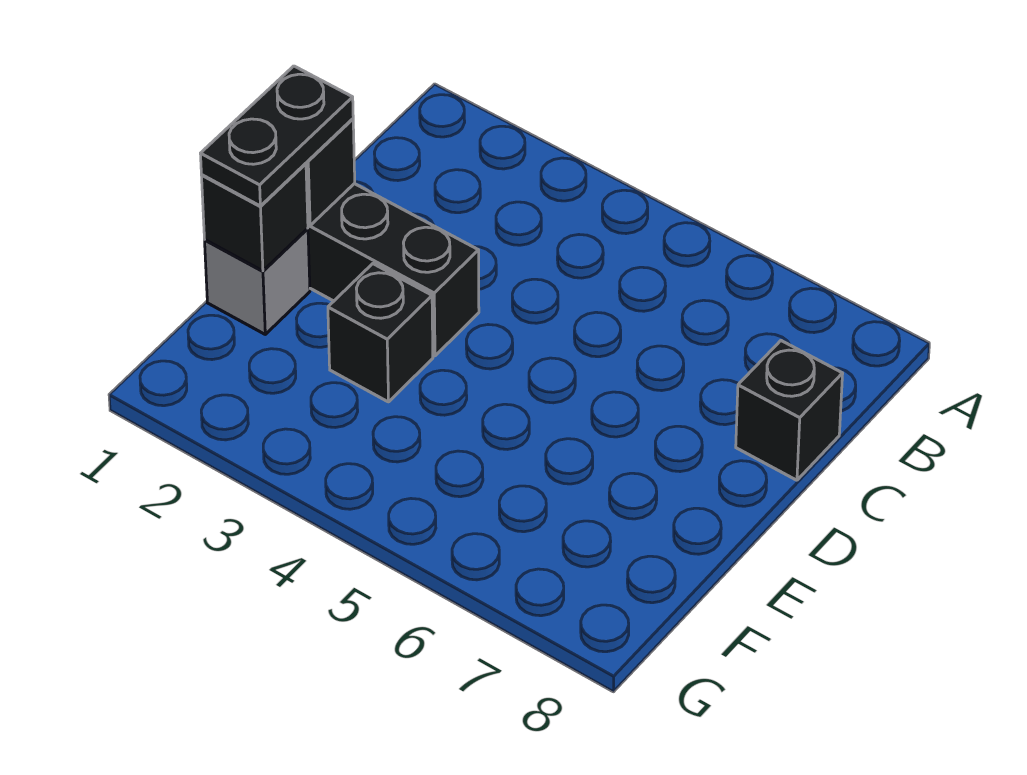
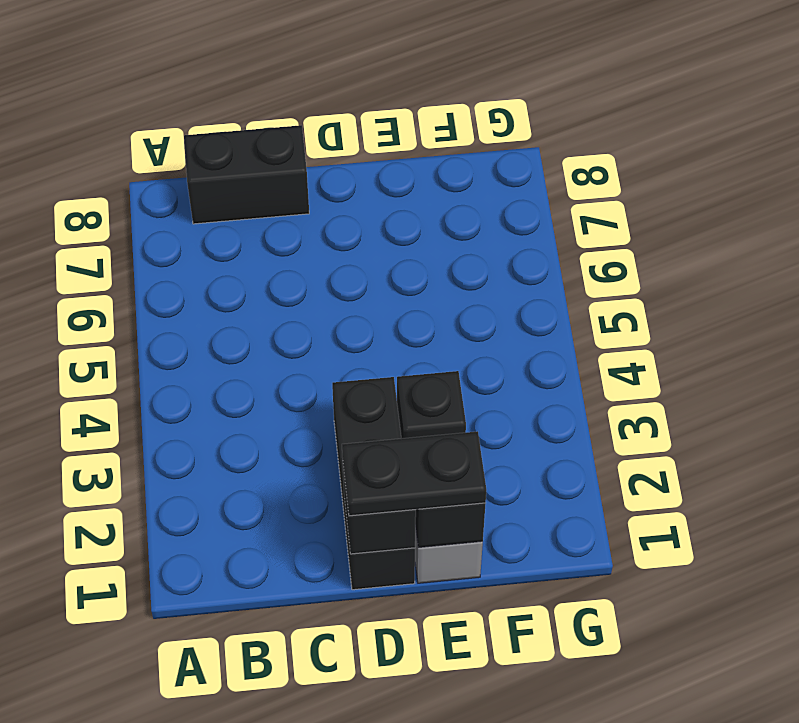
black brick C8 level 1 -> black brick B8:C8 level 1

